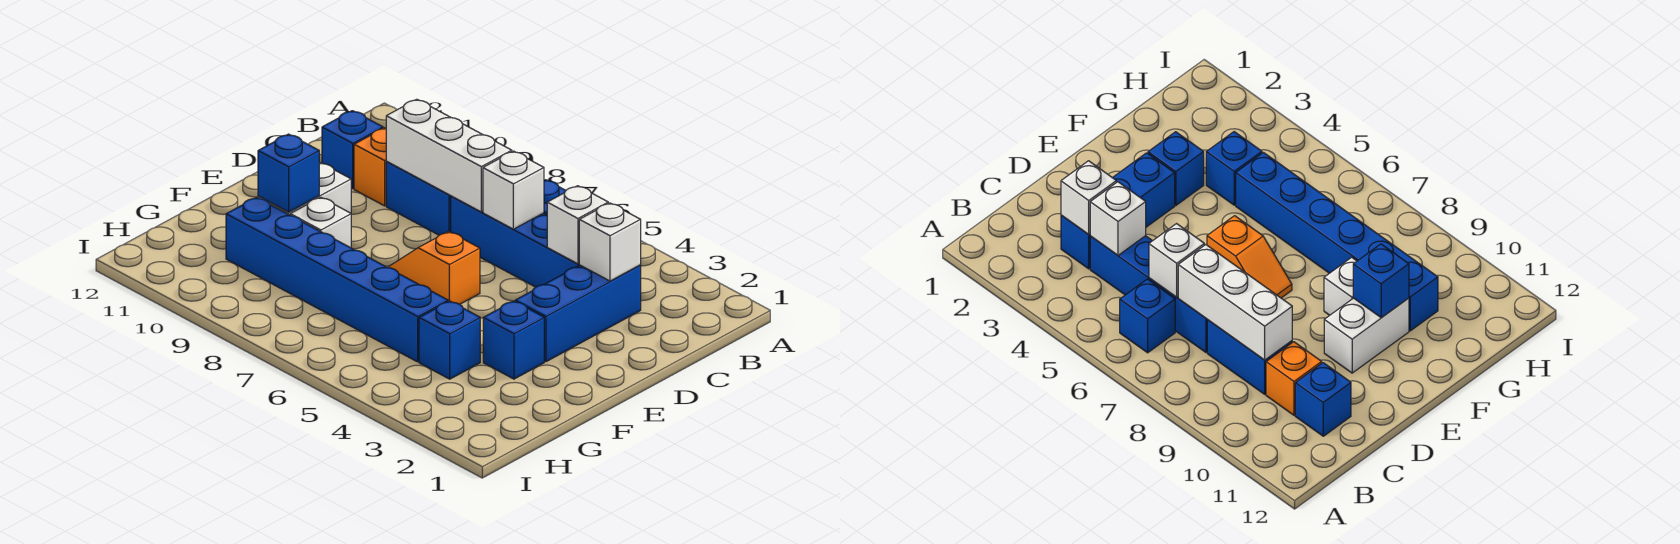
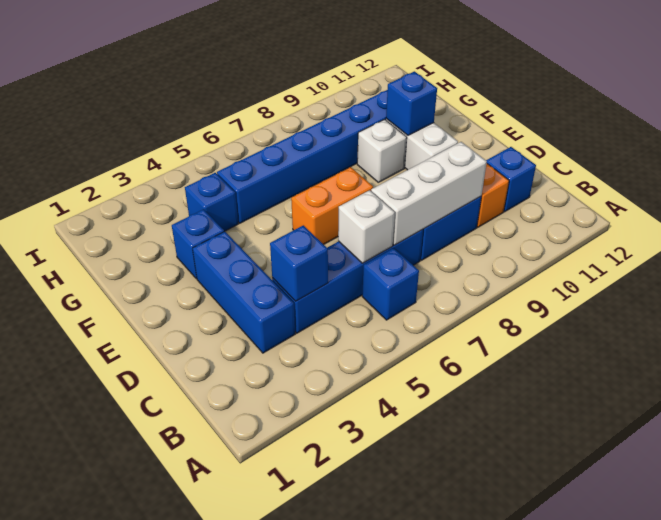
white brick C3 level 2 -> none
white brick C4 level 2 -> blue brick C4 level 2
orange slope E6:E7 level 1 top 6 -> orange brick E6:E7 level 1

